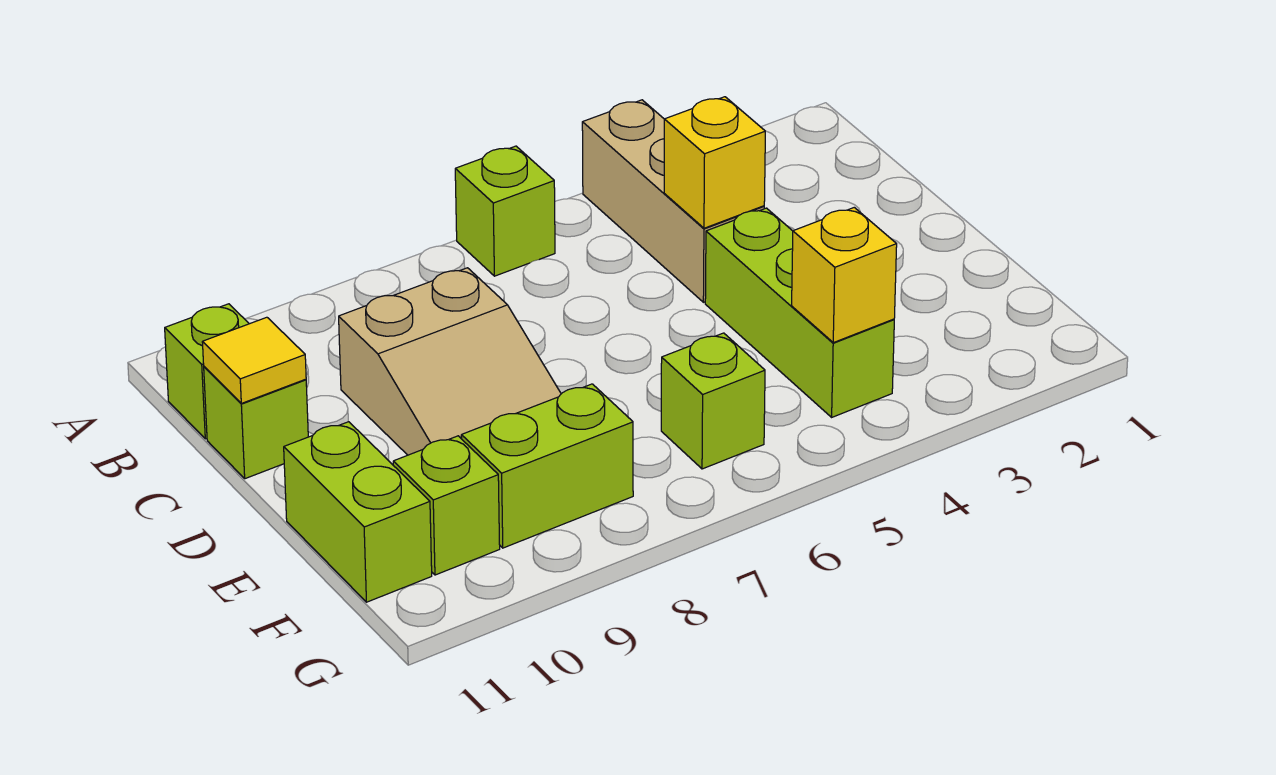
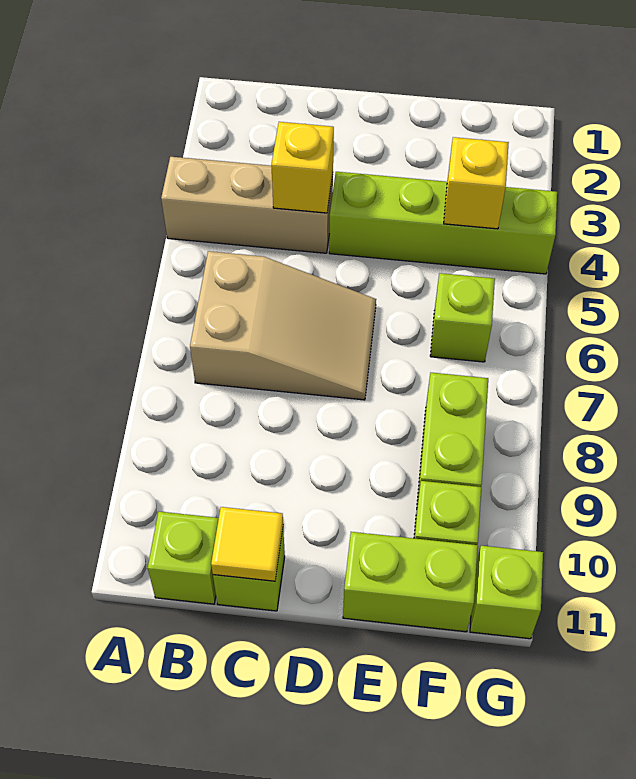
lime brick A6 level 1 -> lime brick G11 level 1
tan slope C8:E9 level 1 top C -> tan slope B6:D7 level 1 top B
lime brick D4:F4 level 1 -> lime brick D4:G4 level 1

